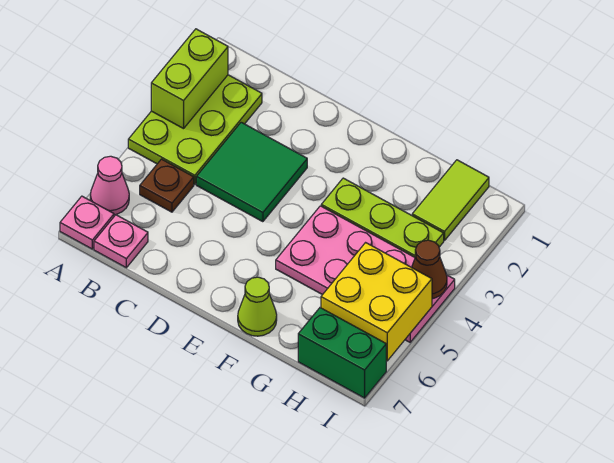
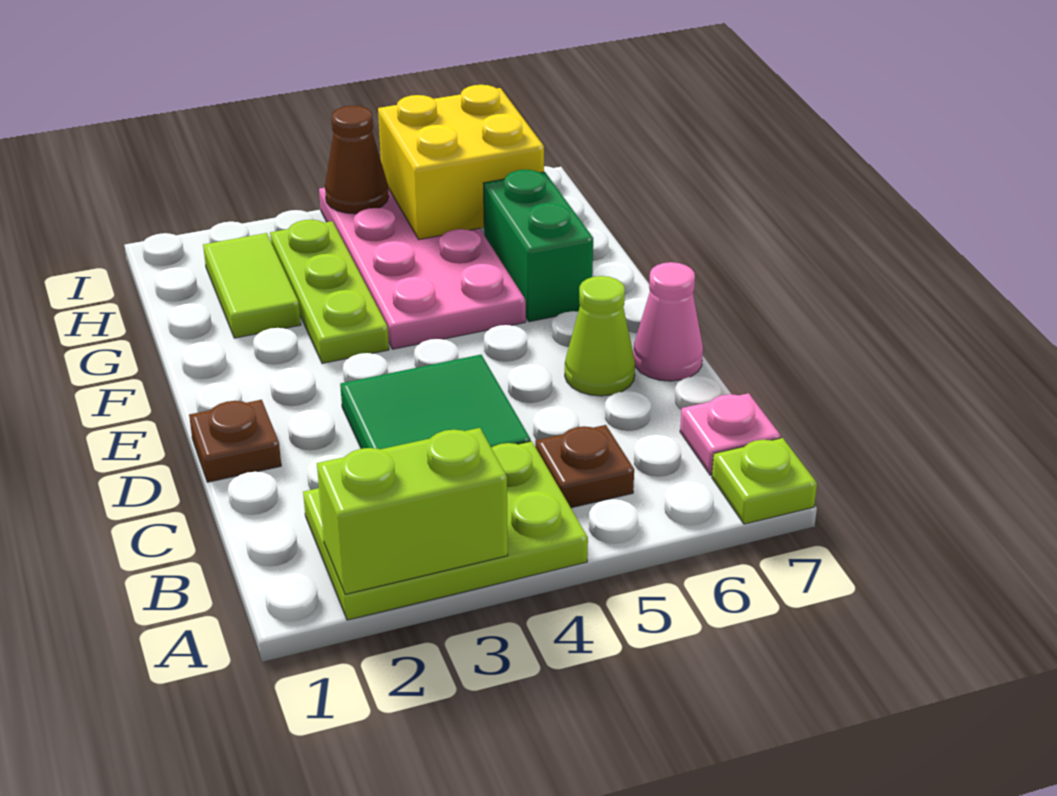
pink cone A6 level 1 -> pink cone D7 level 1
pink plate A7 level 1 -> lime plate A7 level 1
none -> brown plate D1 level 1
lime cone F7 level 1 -> lime cone D6 level 1
lime tile H1:H2 level 1 -> lime tile G2:H2 level 1
green brick H7:I7 level 1 -> green brick F6:G6 level 1

